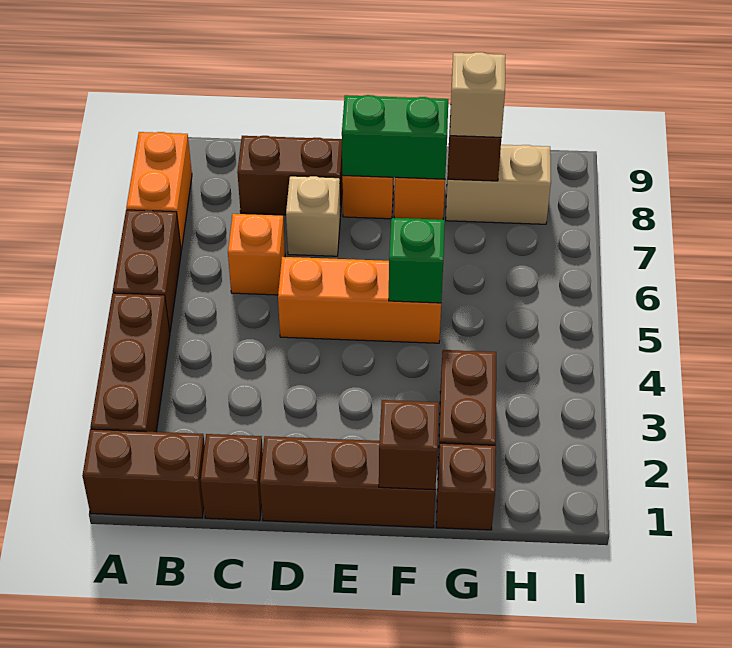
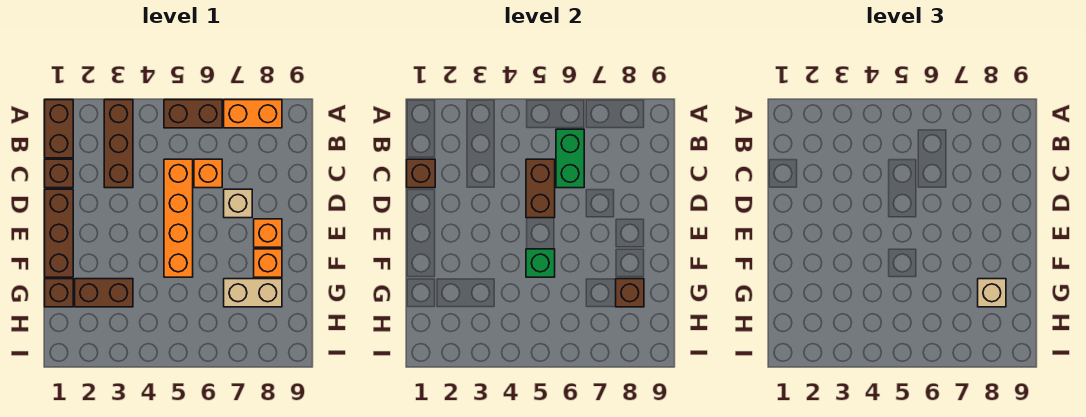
brown brick A2:A4 level 1 -> brown brick A3:C3 level 1
brown brick C8:D8 level 1 -> brown brick C5:D5 level 2
orange brick D5:F5 level 1 -> orange brick C5:F5 level 1
green brick E8:F8 level 2 -> green brick B6:C6 level 2
brown brick F1 level 2 -> brown brick C1 level 2
tan brick G8:H8 level 1 -> tan brick G7:G8 level 1

